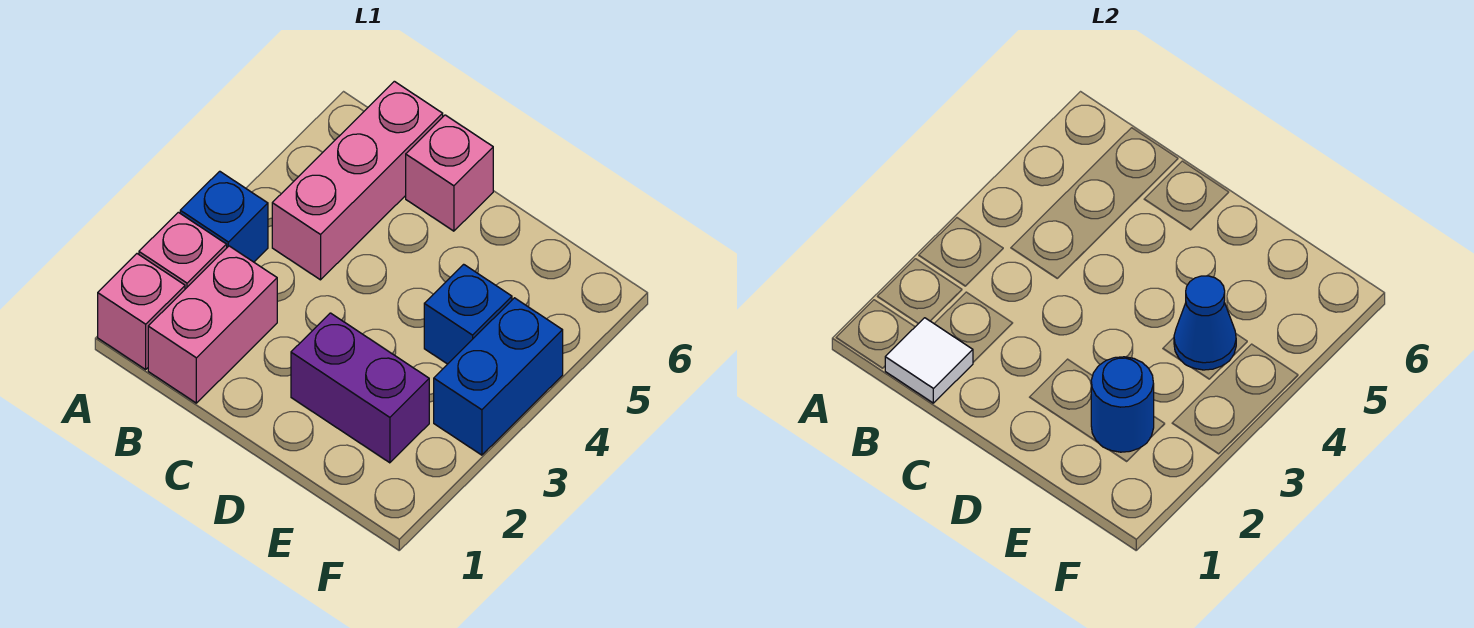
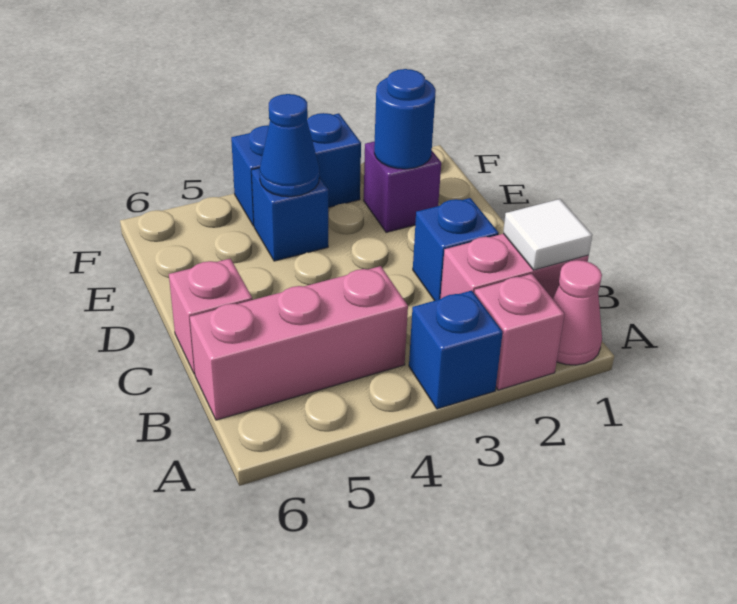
pink brick A1 level 1 -> pink cone A1 level 1
none -> blue brick C2 level 1
purple brick D2:E2 level 1 -> purple brick E2 level 1

